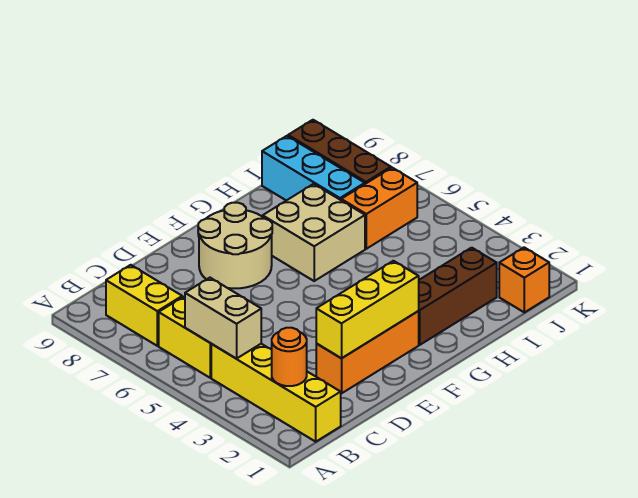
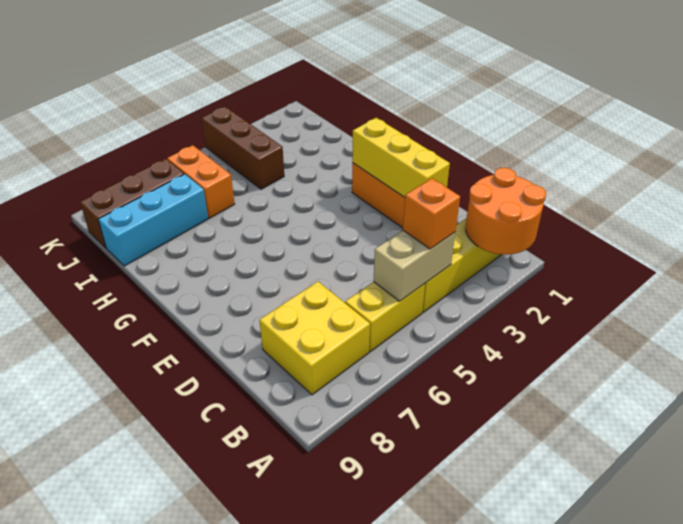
orange round brick B2 level 2 -> orange round brick A1:B2 level 2
yellow brick B7:B8 level 1 -> yellow brick B7:C8 level 1
tan round brick E7:F8 level 1 -> none
brown brick G2:I2 level 1 -> brown brick I4:K4 level 1
tan brick G6:H7 level 1 -> none
orange brick J1 level 1 -> orange brick B4 level 3

